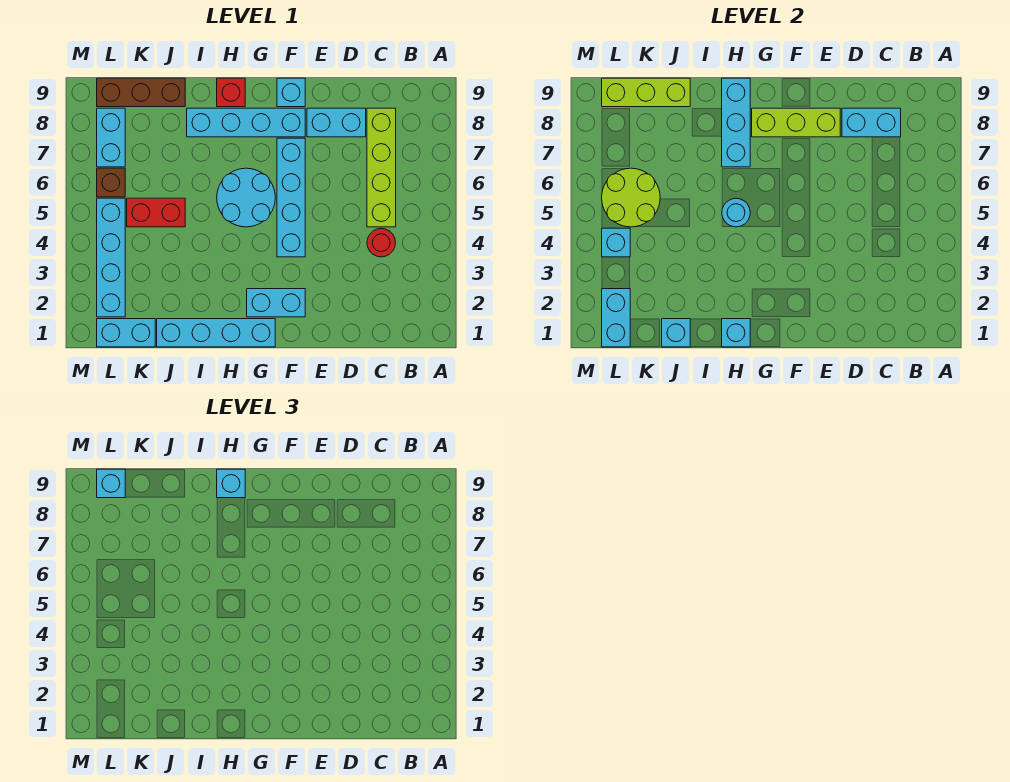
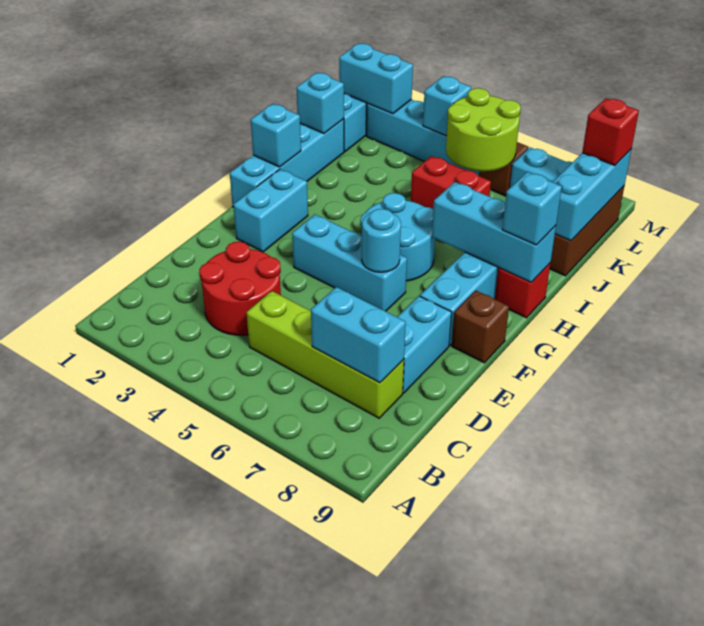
red round brick C4 level 1 -> red round brick C3:D4 level 1
cyan brick C8:D8 level 2 -> cyan brick C7:C8 level 2
lime brick E8:G8 level 2 -> none
cyan brick F4:F7 level 1 -> cyan brick F4:F6 level 1
cyan brick F9 level 1 -> brown brick F9 level 1
cyan round brick H5 level 2 -> cyan round brick F6 level 2
red brick J5:K5 level 1 -> red brick J5:J6 level 1
lime brick J9:L9 level 2 -> cyan brick J9:L9 level 2
cyan brick L9 level 3 -> red brick L9 level 3

